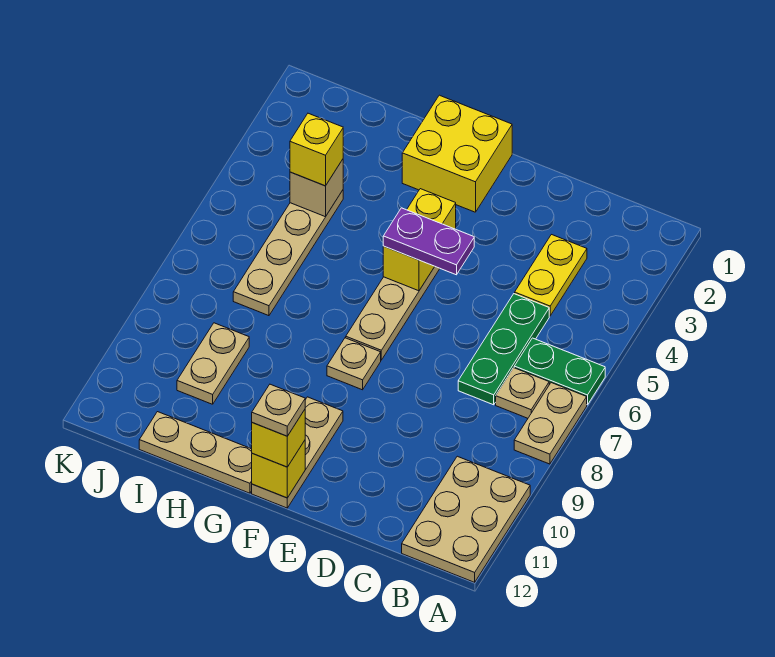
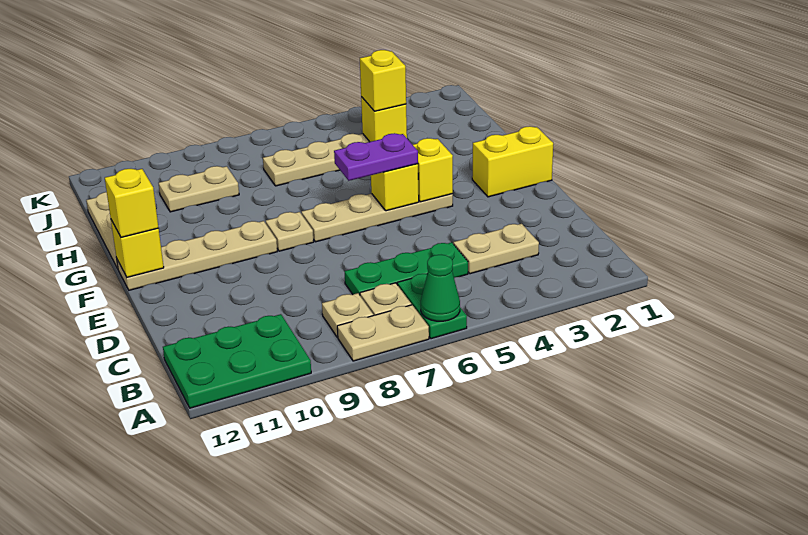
none -> green cone A6 level 2
tan plate A10:B12 level 1 -> green plate A10:B12 level 1
yellow plate C3:C4 level 1 -> tan plate C3:C4 level 1
purple plate E5:F5 level 3 -> purple plate F5:F6 level 3
yellow brick F1:G2 level 1 -> yellow brick F1:F2 level 1
tan plate F10:F12 level 1 -> tan plate F9:F12 level 1
tan plate F12 level 4 -> tan plate B8 level 1
tan brick I4 level 2 -> yellow brick I4 level 2

